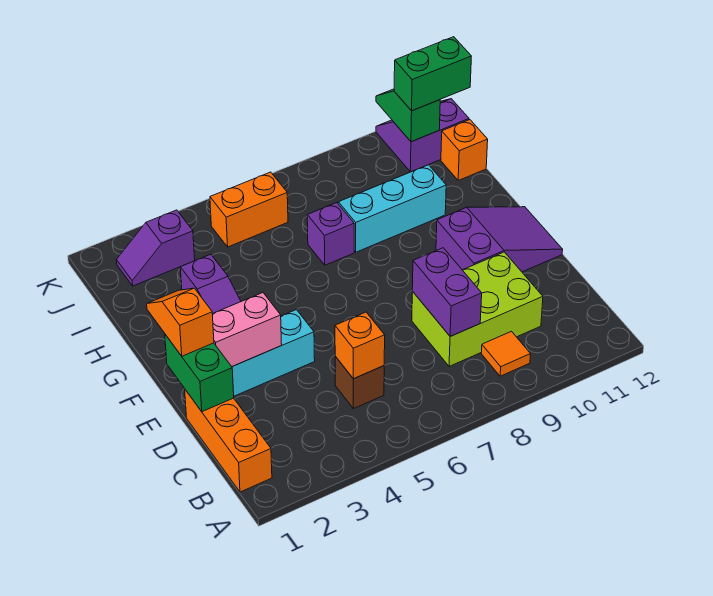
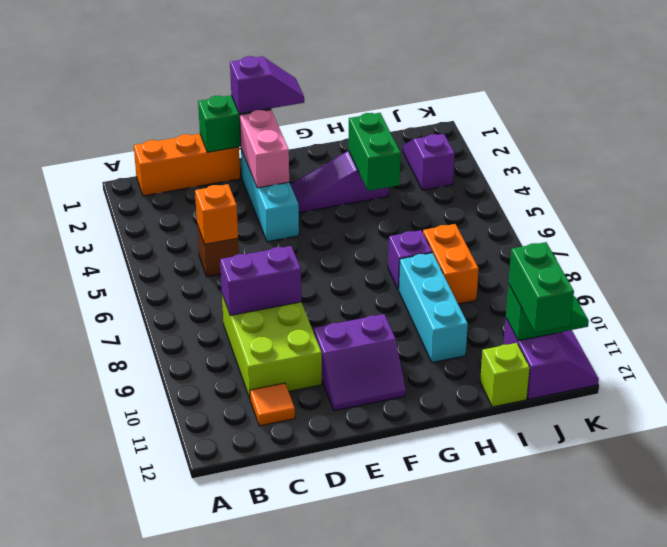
orange tile B9 level 1 -> orange tile C11 level 1
orange slope E1:F1 level 3 top E -> purple slope E1:F1 level 3 top E
purple slope E10:F12 level 1 top 10 -> purple slope E10:F11 level 1 top 10
none -> green brick H3:H4 level 2
orange brick I12 level 1 -> lime brick I12 level 1
orange brick J5:J6 level 1 -> orange brick I7:I8 level 1

